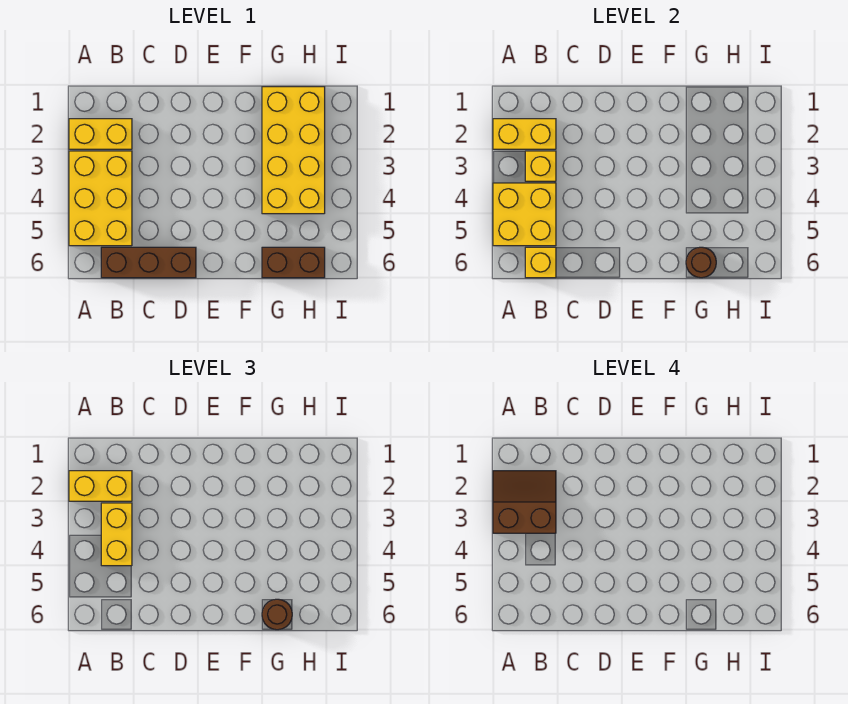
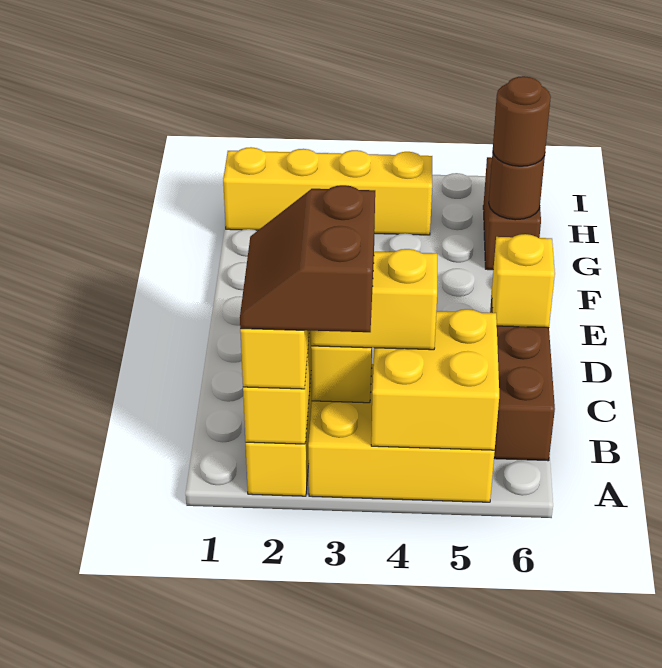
yellow brick B6 level 2 -> yellow brick D6 level 2
yellow brick G1:H4 level 1 -> yellow brick H1:H4 level 1

